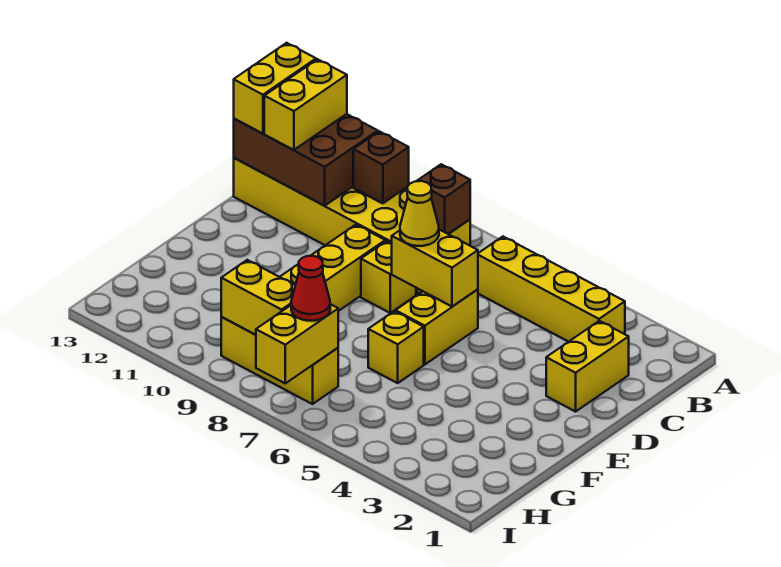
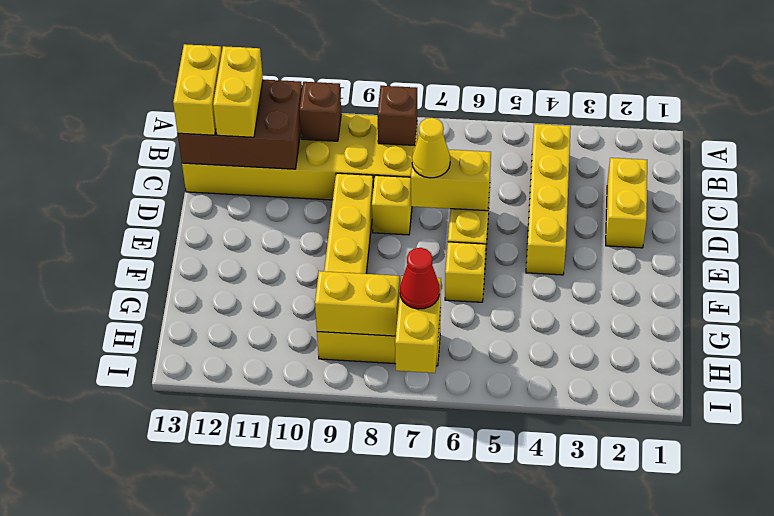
yellow brick B3:B6 level 1 -> yellow brick B4:E4 level 1

